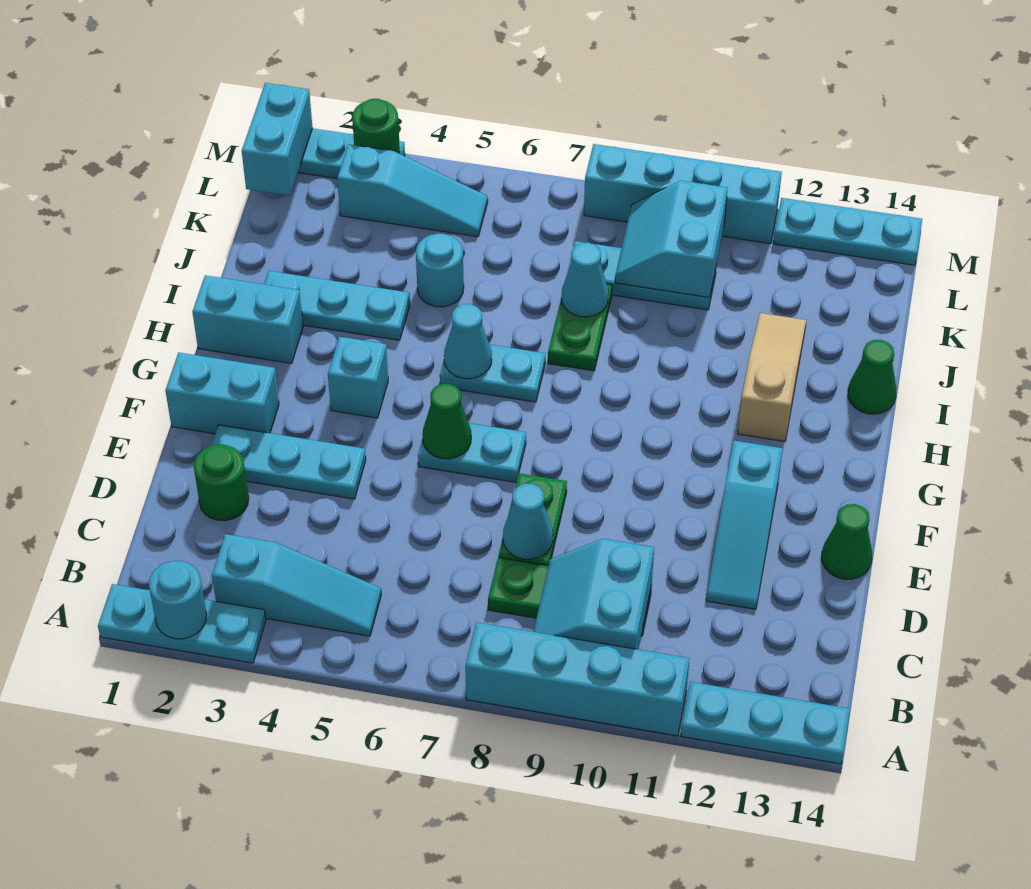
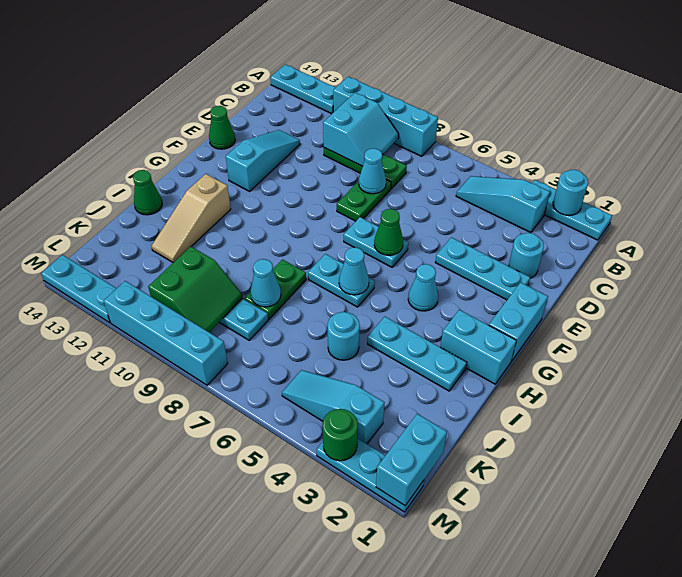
green round brick D2 level 1 -> cyan round brick D2 level 1
cyan brick F1:F2 level 1 -> cyan brick F1:G1 level 1
cyan brick G4 level 1 -> cyan cone G4 level 1
cyan slope K9:L10 level 2 top 10 -> green slope K9:L10 level 2 top 10

